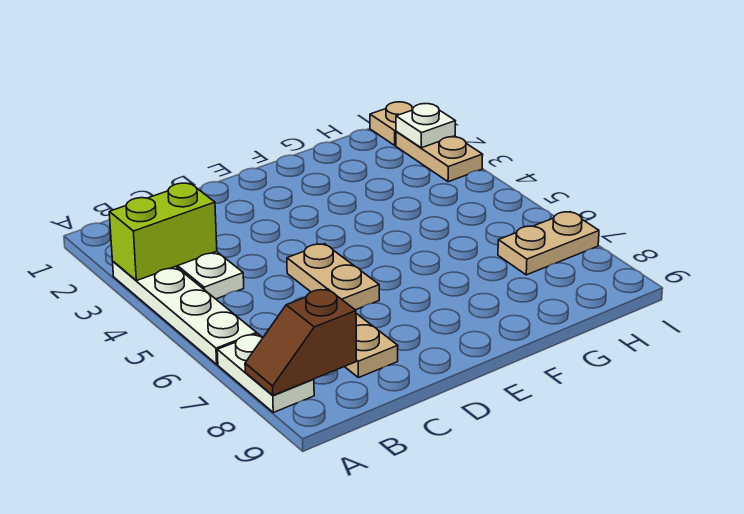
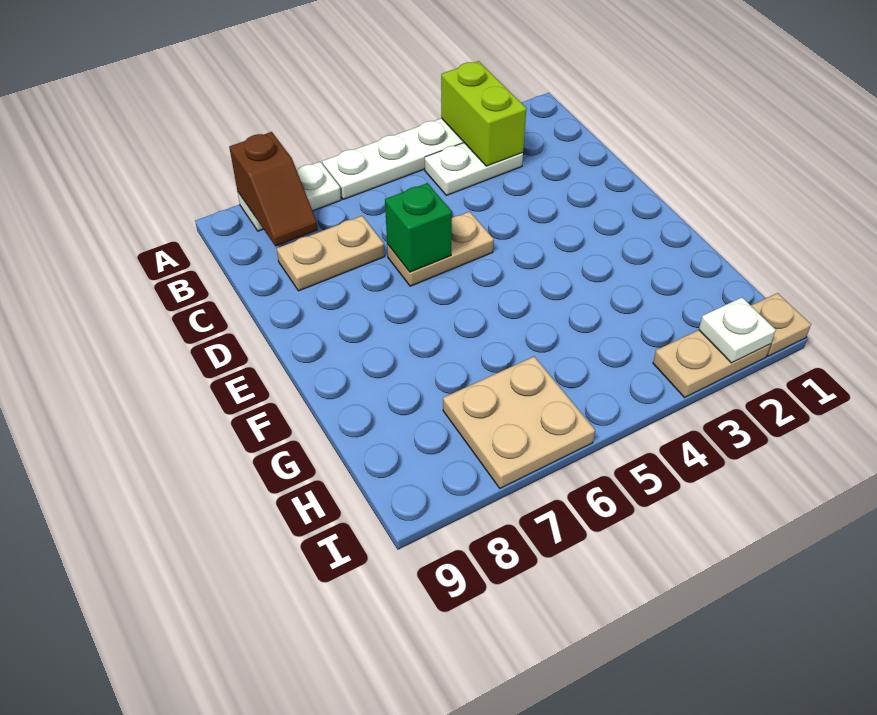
brown slope A8:B8 level 2 top B -> brown slope A8:B8 level 2 top A
none -> green brick D6 level 2
tan plate H7:I7 level 1 -> tan plate H6:I7 level 1

